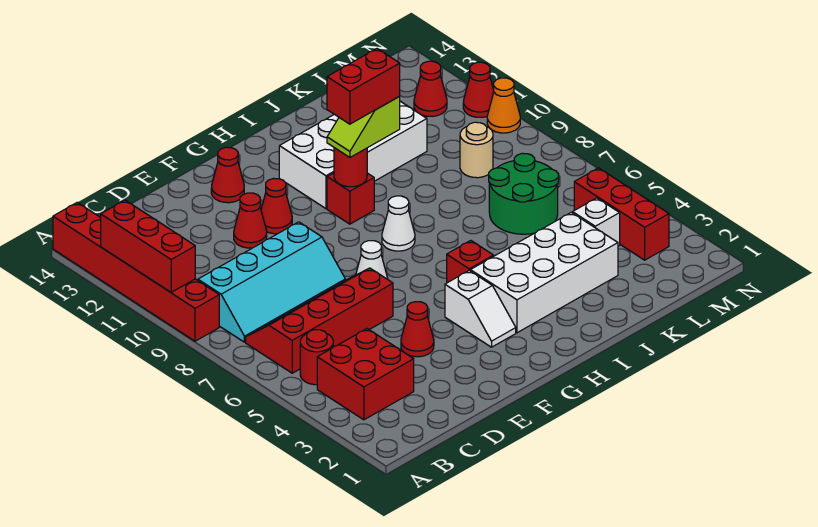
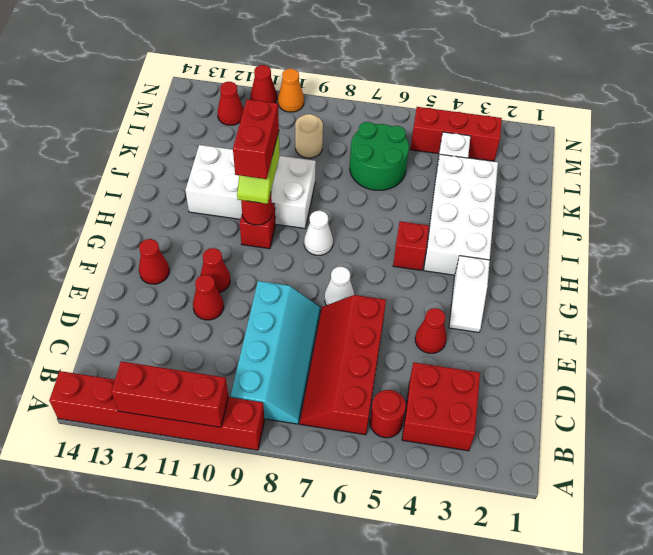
white slope G3:G4 level 1 top 4 -> white slope F3:G3 level 1 top G
white brick H11:K12 level 1 -> white brick I9:J12 level 1

